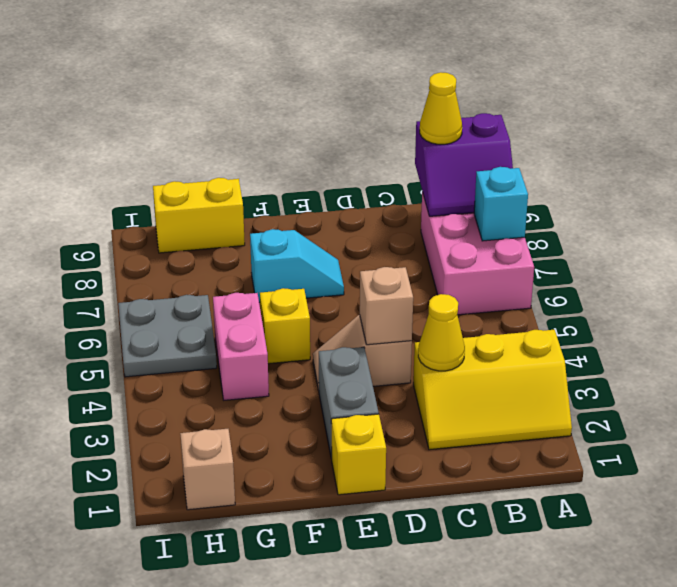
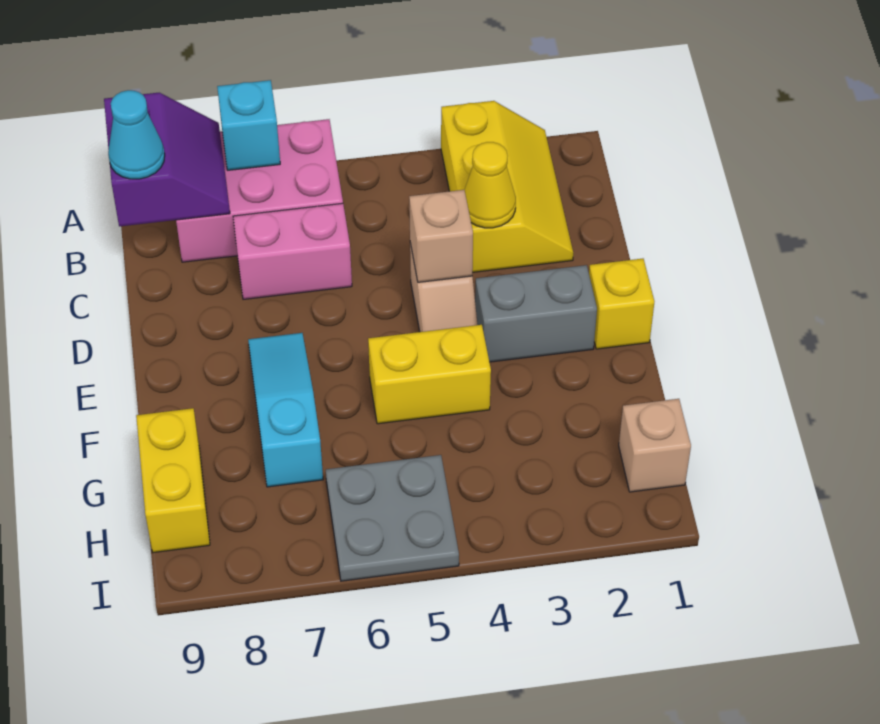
yellow cone B9 level 3 -> cyan cone B9 level 3
cyan slope E7:F7 level 1 top F -> cyan slope E7:G7 level 1 top G
yellow brick F5 level 1 -> yellow brick F4:F5 level 1
pink brick G4:G5 level 1 -> pink brick C6:C7 level 1

